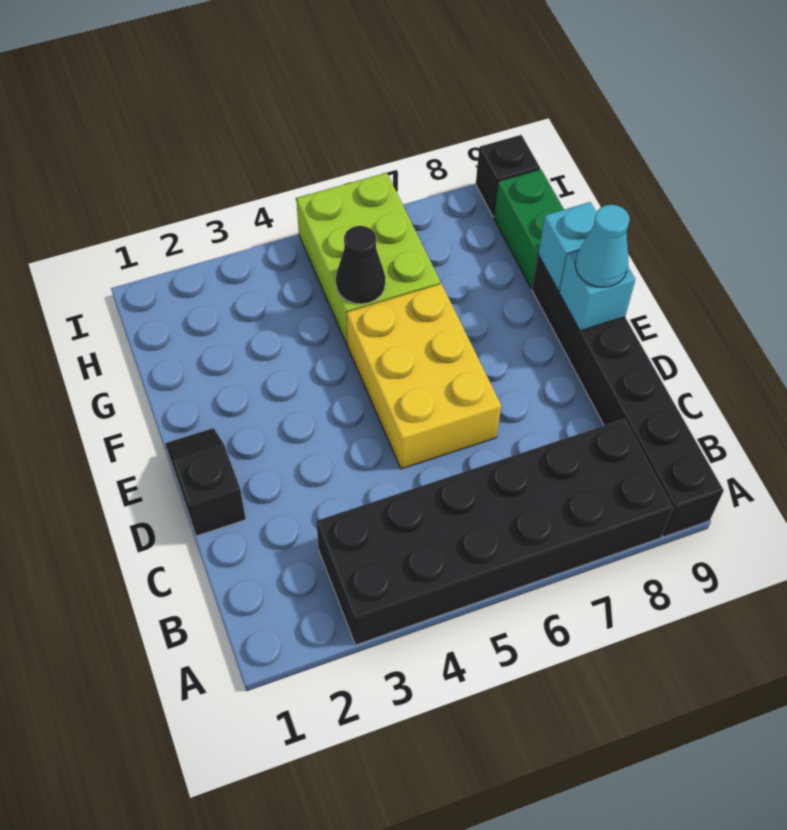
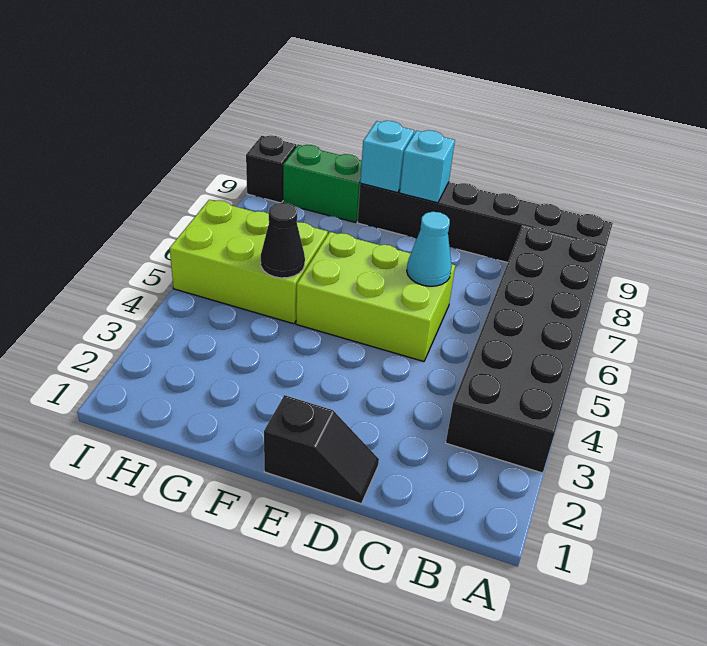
black slope D1:E1 level 1 top D -> black slope D1:E1 level 1 top E
yellow brick D5:F6 level 1 -> lime brick D5:F6 level 1
cyan cone E9 level 3 -> cyan cone D6 level 2

